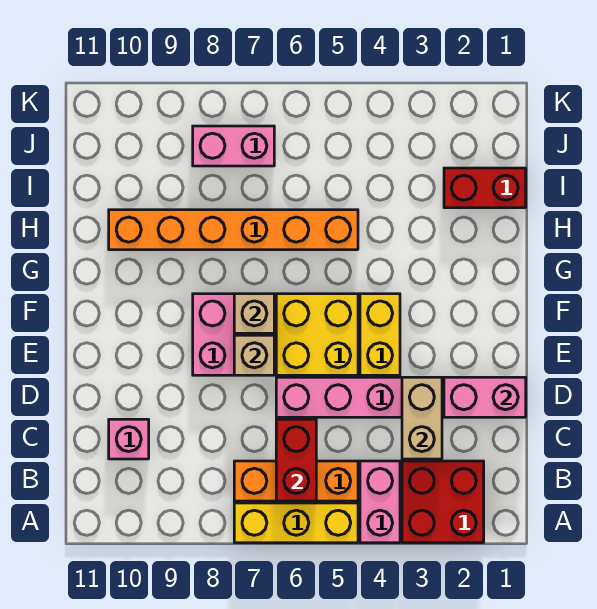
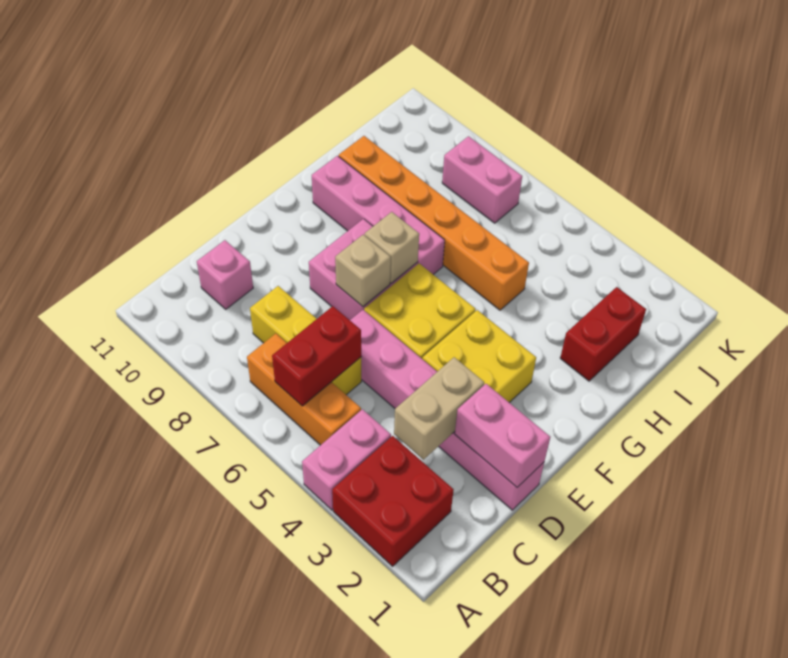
yellow brick A5:A7 level 1 -> yellow brick C6:C8 level 1
yellow brick E4:F4 level 1 -> yellow brick E3:F4 level 1
none -> pink brick G7:G10 level 1
red brick I1:I2 level 1 -> red brick H2:I2 level 1

